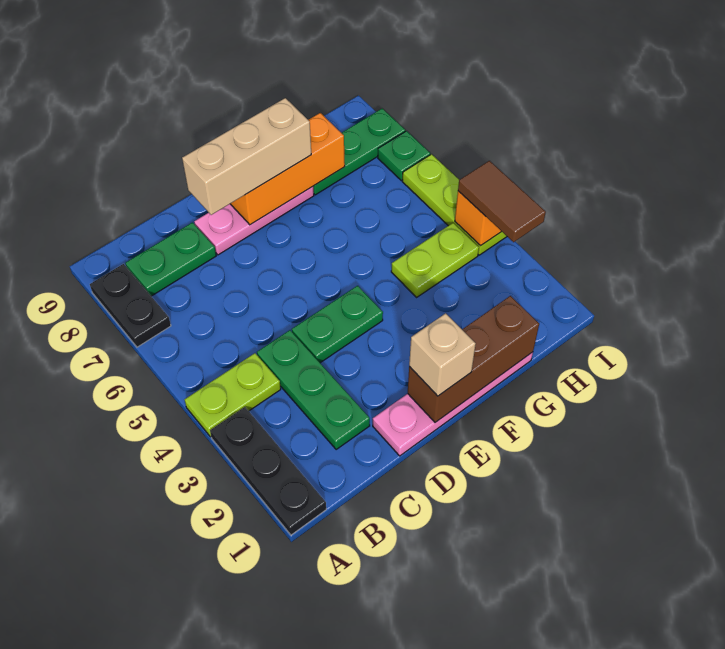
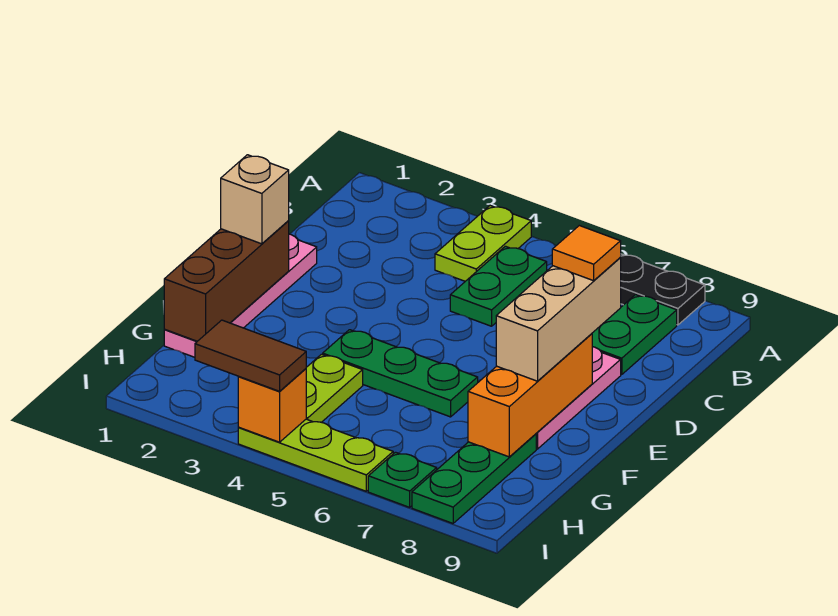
black plate A1:A3 level 1 -> none
green plate C2:C4 level 1 -> green plate F4:F6 level 1
green plate D4:E4 level 1 -> green plate B5:C5 level 1
none -> orange tile D8 level 4

